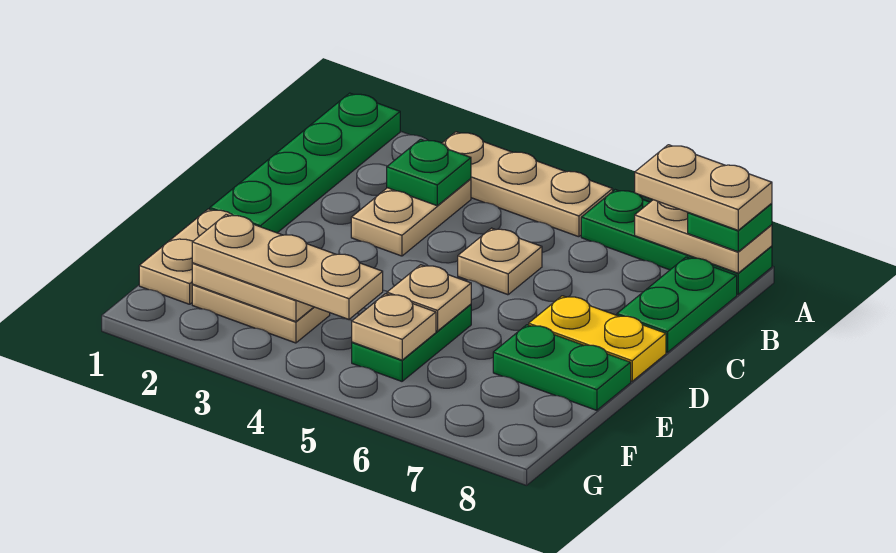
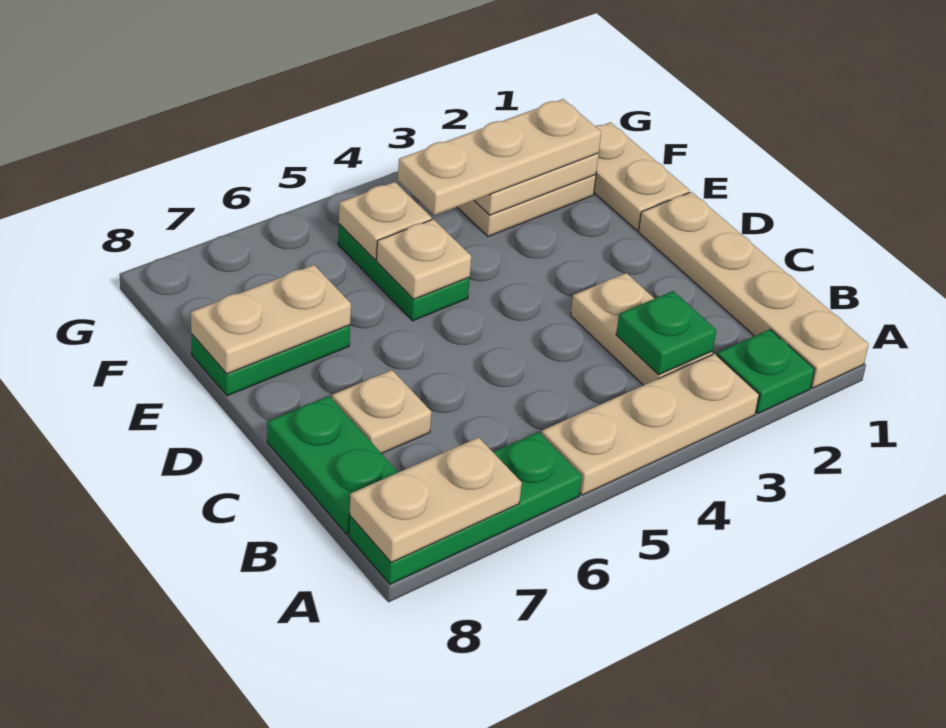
green plate A1:D1 level 1 -> tan plate A1:D1 level 1
tan plate A7:A8 level 4 -> tan plate E7:E8 level 2
green plate A8 level 3 -> green plate A2 level 1
tan plate C5 level 1 -> tan plate C7 level 1
yellow plate D7:D8 level 1 -> none

